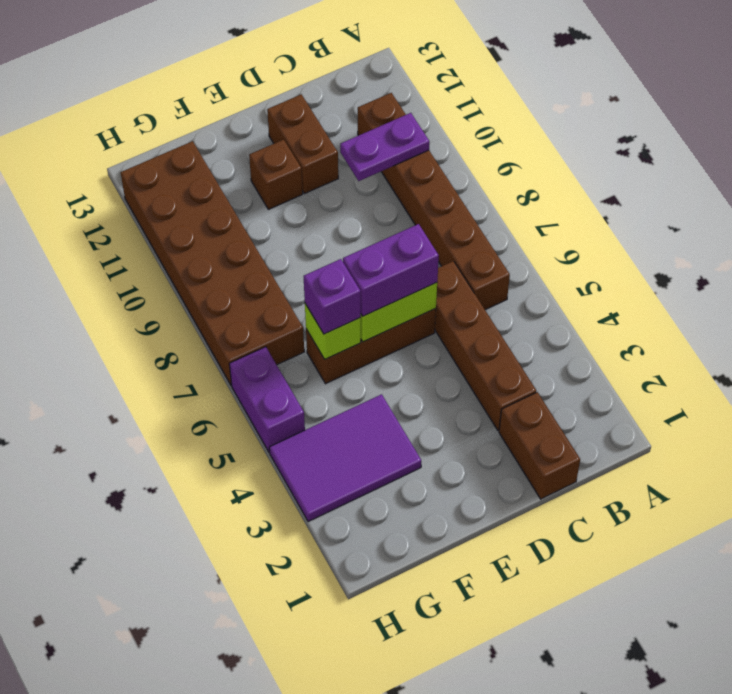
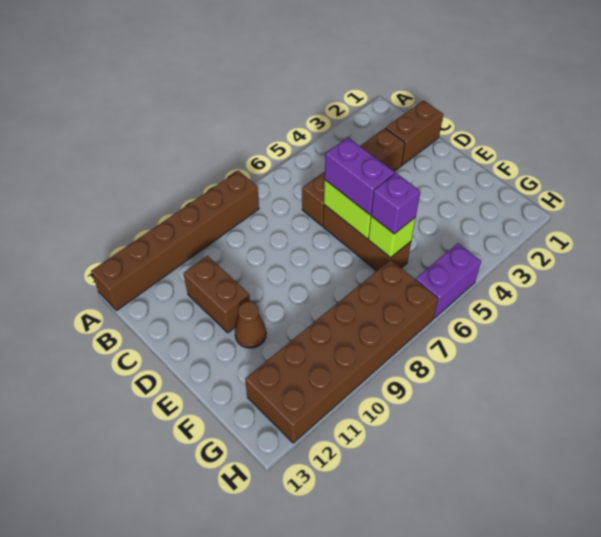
brown brick B6:B11 level 1 -> brown brick A8:A13 level 1
purple plate B10:C10 level 2 -> none
brown brick D11:D12 level 1 -> brown brick C11:D11 level 1
brown brick E11 level 1 -> brown cone E11 level 1
purple tile F3:H4 level 1 -> none

